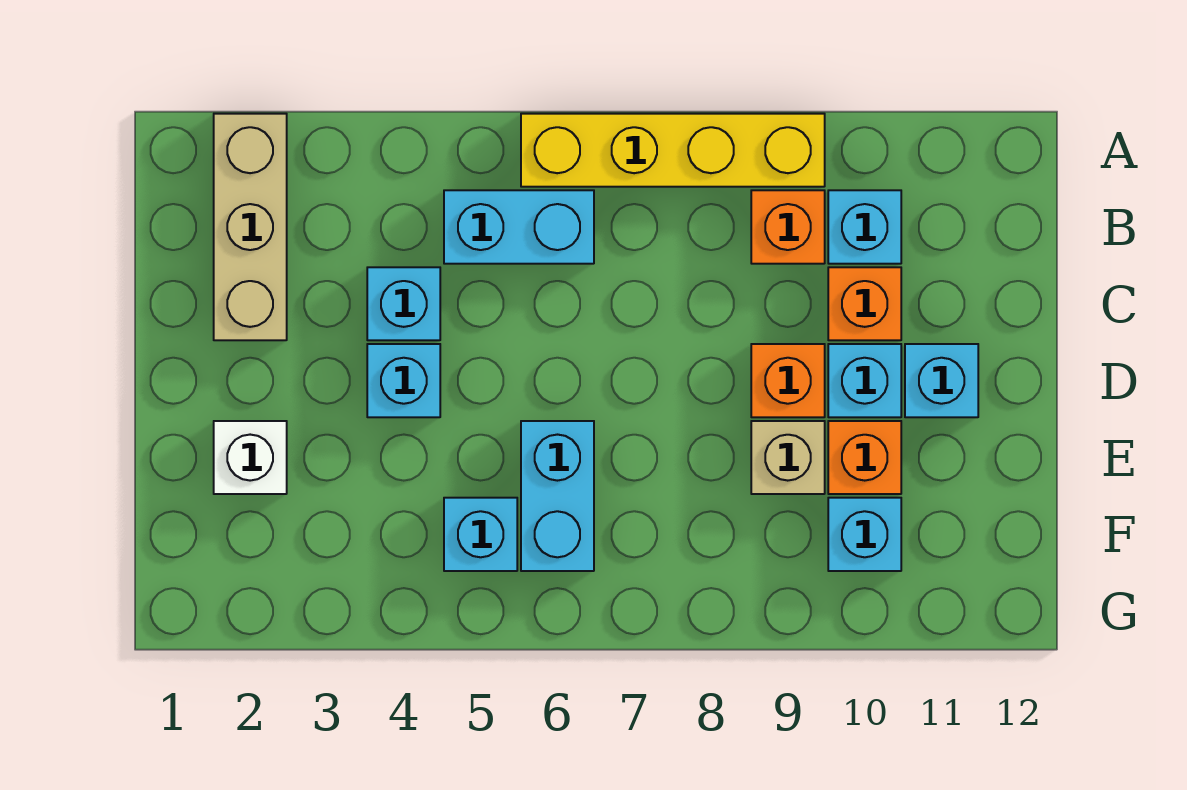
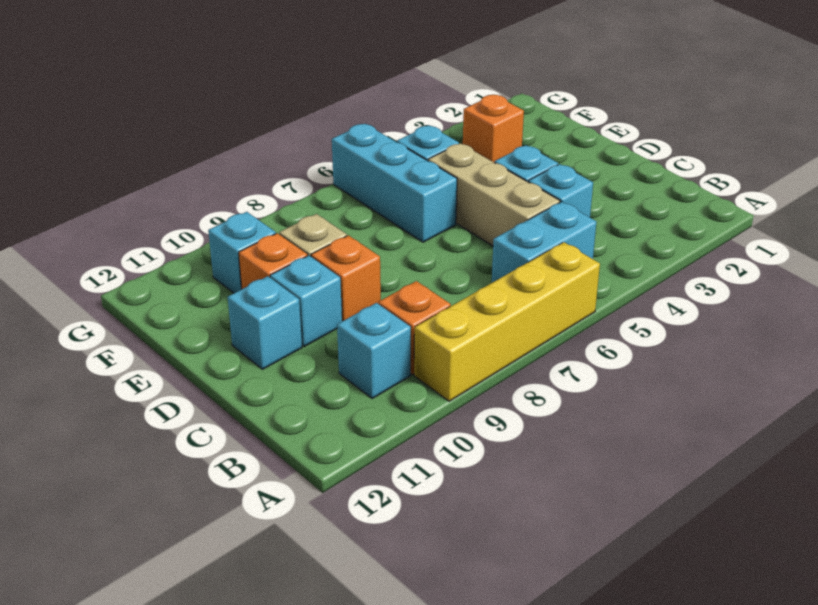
tan brick A2:C2 level 1 -> tan brick C5:E5 level 1
orange brick C10 level 1 -> orange brick F3 level 1
white brick E2 level 1 -> none
cyan brick E6:F6 level 1 -> cyan brick E6:G6 level 1

